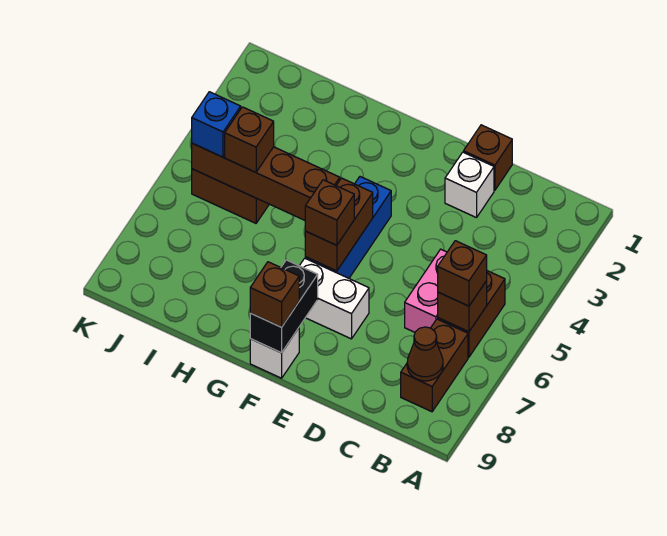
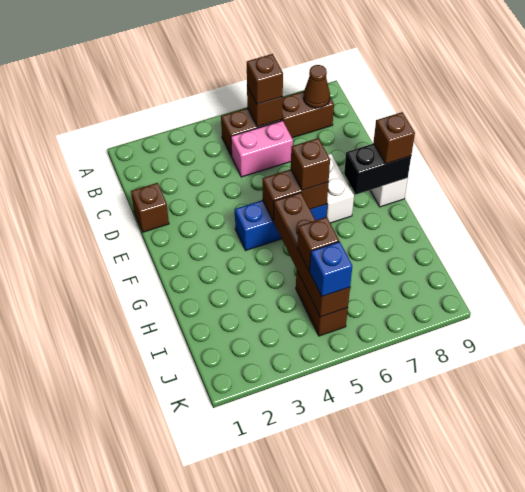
white brick D2 level 1 -> none

